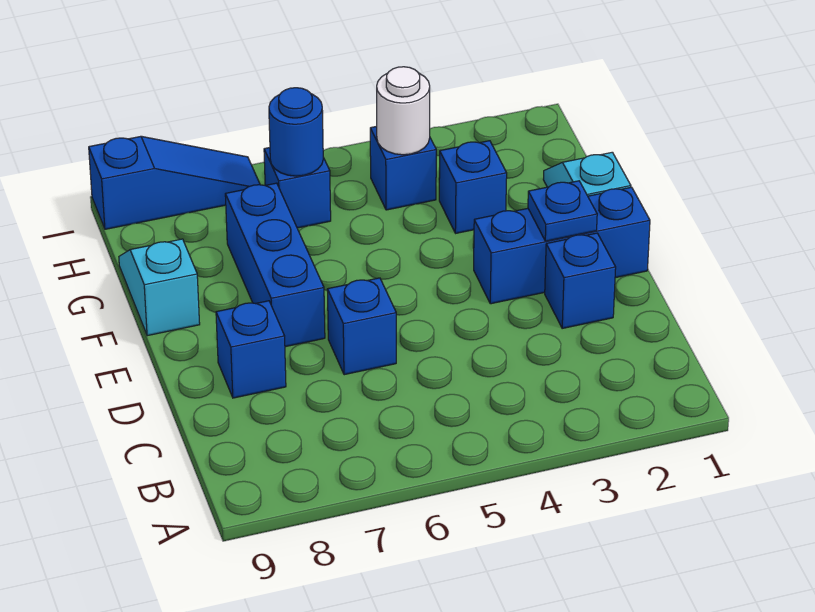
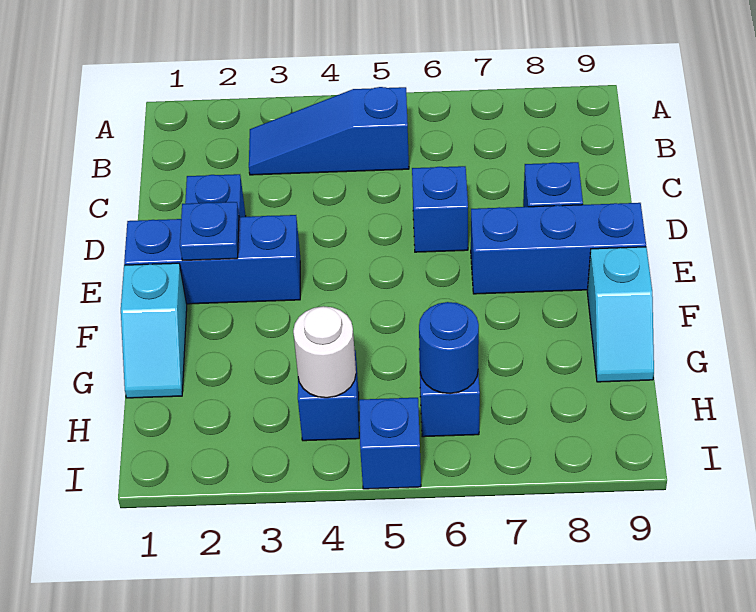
blue brick E7:G7 level 1 -> blue brick E7:E9 level 1
blue brick G3 level 1 -> blue brick I5 level 1
blue slope I7:I9 level 1 top 9 -> blue slope B3:B5 level 1 top 5

